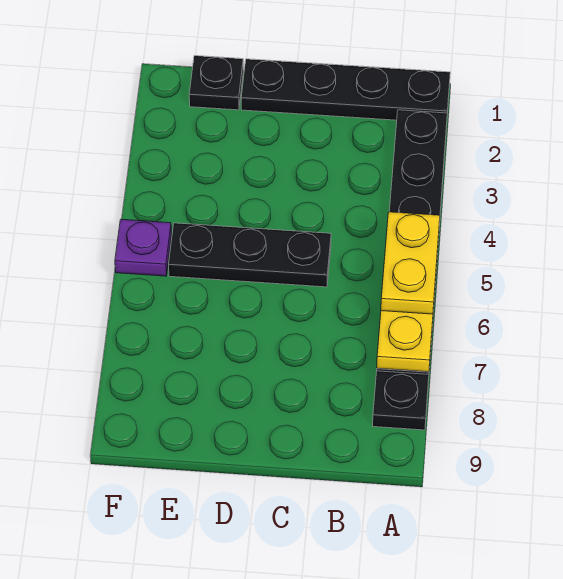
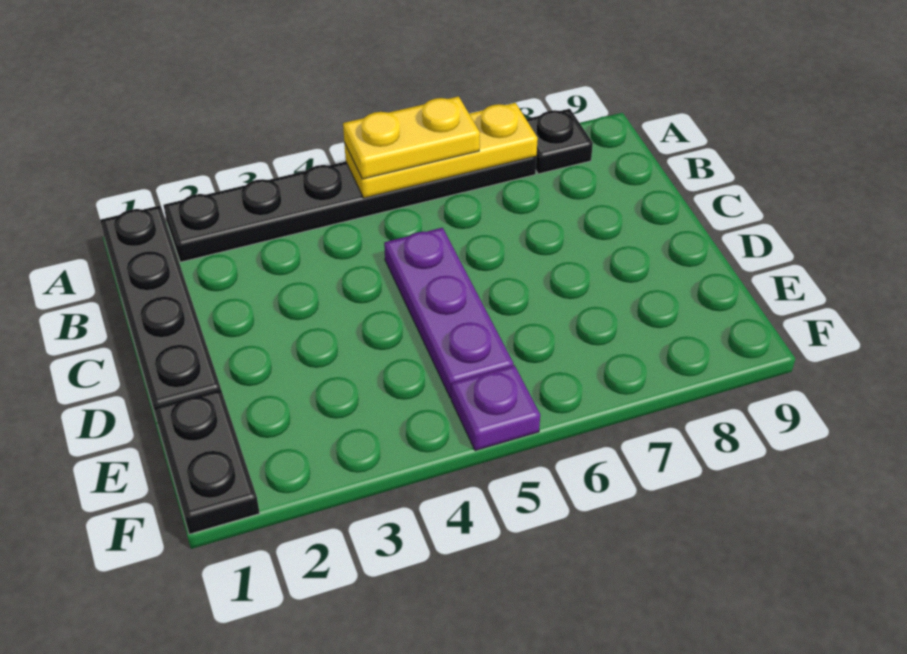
black plate C5:E5 level 1 -> purple plate C5:E5 level 1
black plate E1 level 1 -> black plate E1:F1 level 1

